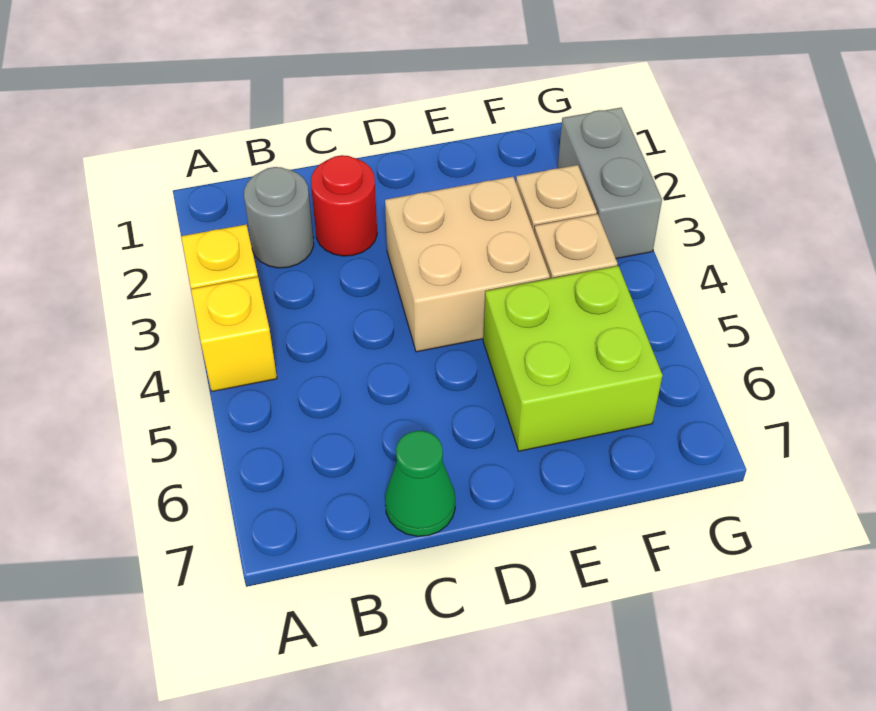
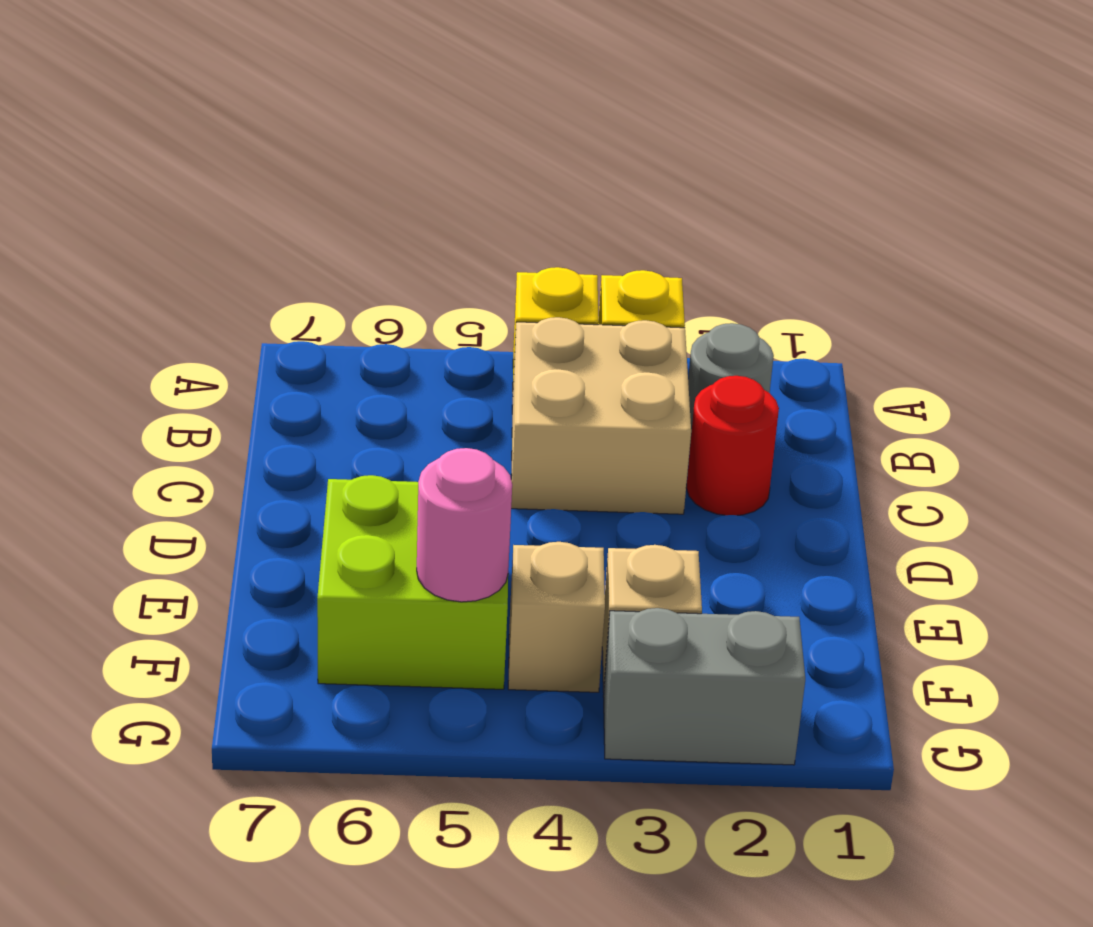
green cone C7 level 1 -> none
tan brick D3:E4 level 1 -> tan brick B3:C4 level 1
none -> pink round brick F5 level 2

